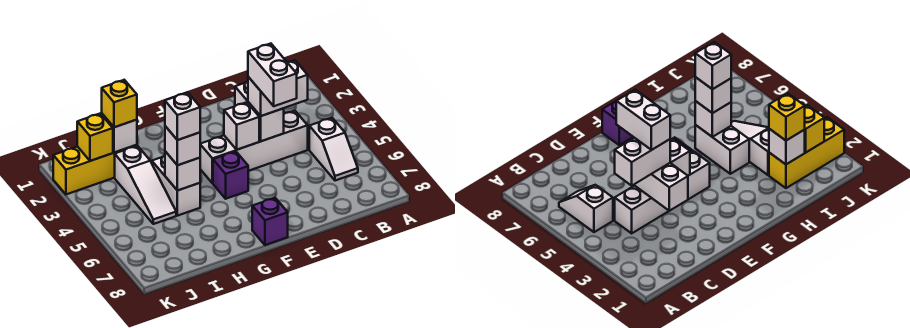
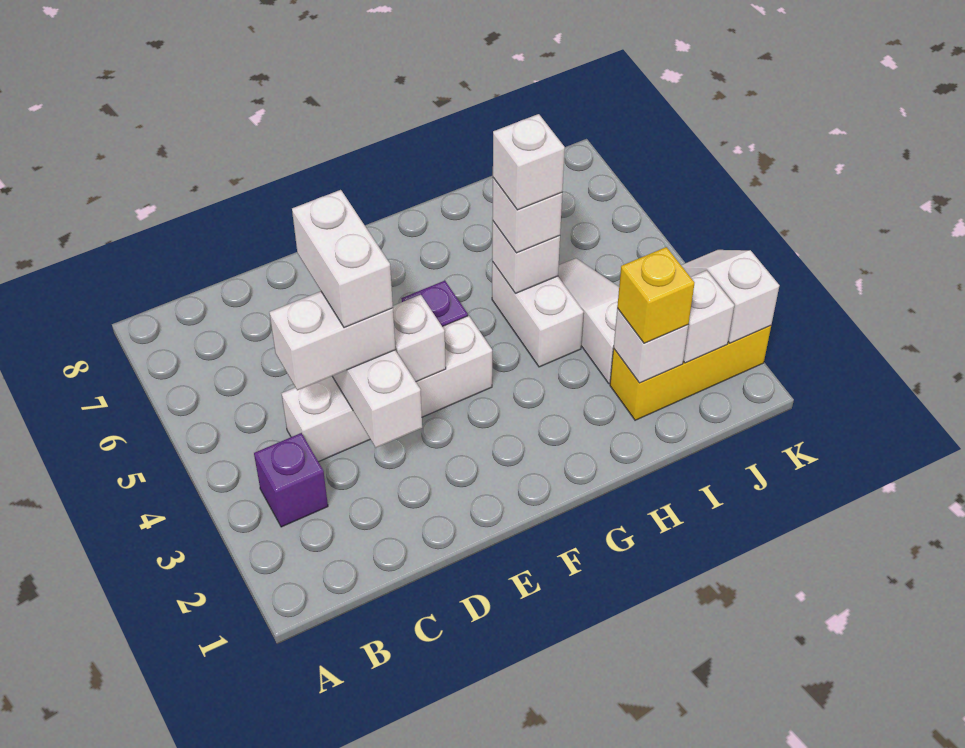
white slope B5:B6 level 1 top 5 -> white slope K2:K3 level 2 top 2
purple brick F8 level 1 -> purple brick B3 level 1
yellow brick J2 level 2 -> white brick J2 level 2

